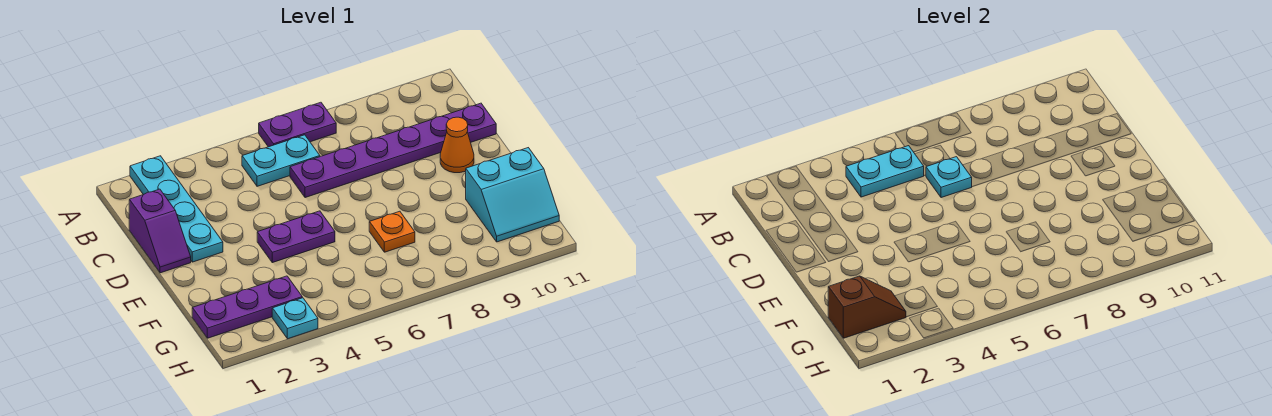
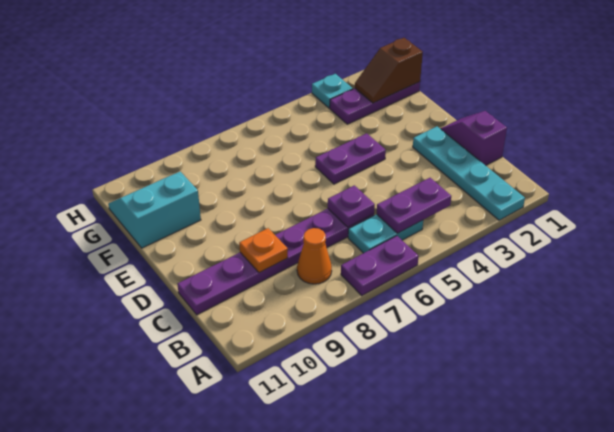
cyan plate B4:B5 level 2 -> purple plate B4:B5 level 2
cyan plate C6 level 2 -> purple plate C6 level 2
orange cone D10 level 1 -> orange cone B8 level 1
orange plate F7 level 1 -> orange plate C9 level 2

